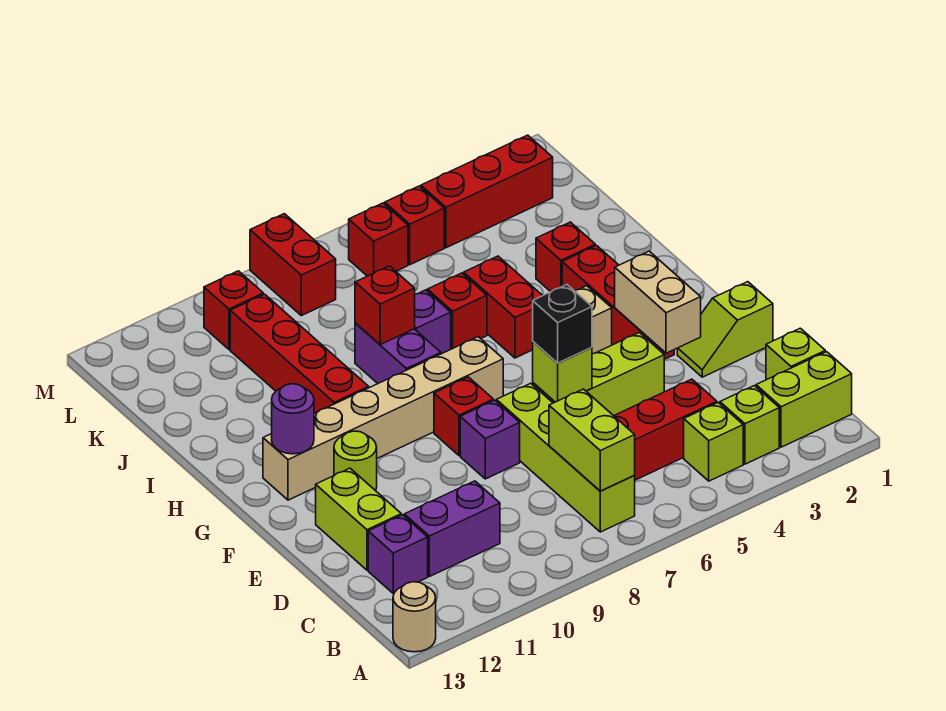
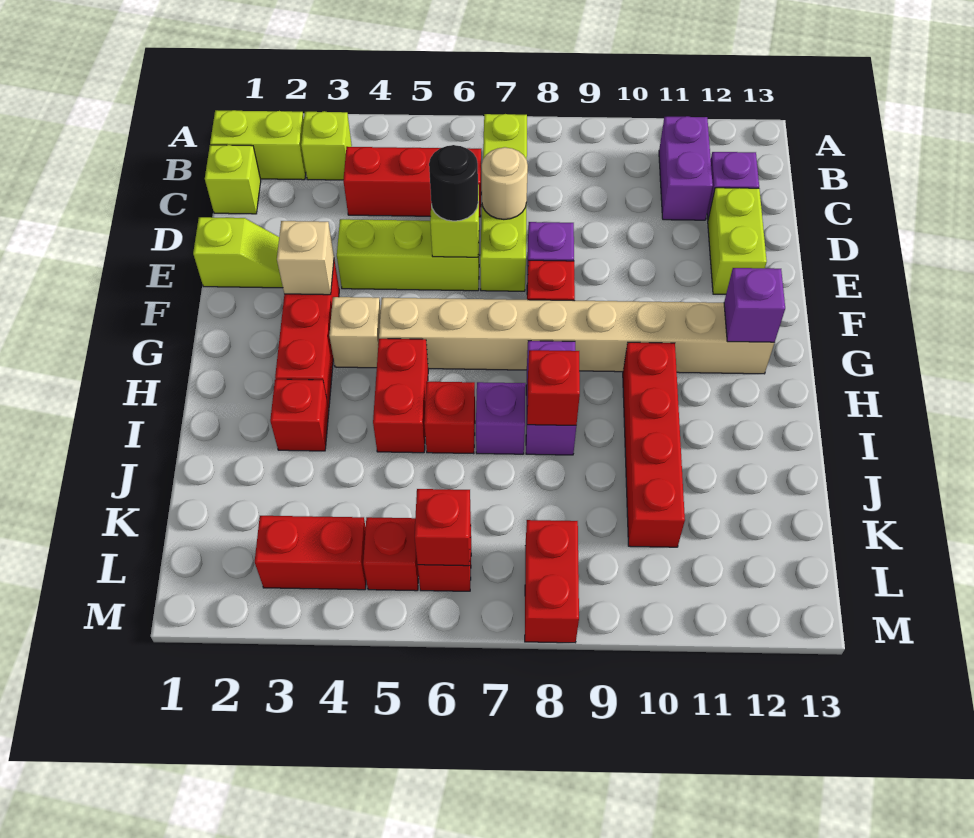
tan round brick A13 level 1 -> tan round brick D7 level 2
lime brick B4 level 1 -> none
lime brick B7:C7 level 2 -> none
purple brick C10:C11 level 1 -> purple brick B11:C11 level 1
tan brick E3:F3 level 2 -> tan brick F3 level 2
black brick E6 level 3 -> black round brick E6 level 3
lime round brick F11 level 1 -> none
tan brick G7:G12 level 1 -> tan brick G5:G12 level 1
purple round brick G12 level 2 -> purple brick G12 level 2
red brick L2:L4 level 1 -> red brick L3:L4 level 1
red brick L10 level 1 -> red brick L6 level 2

